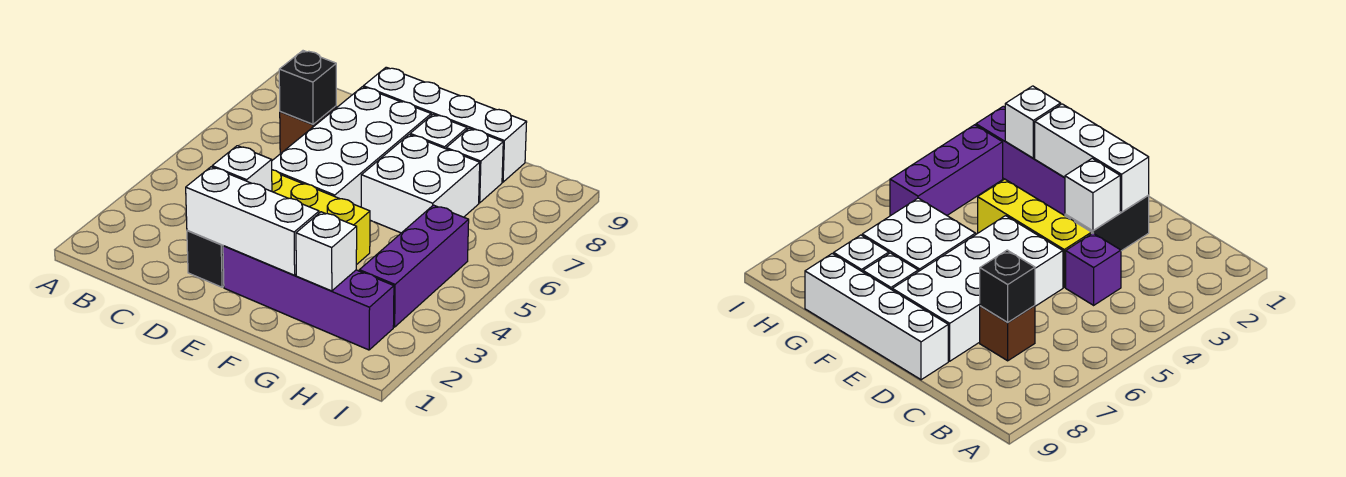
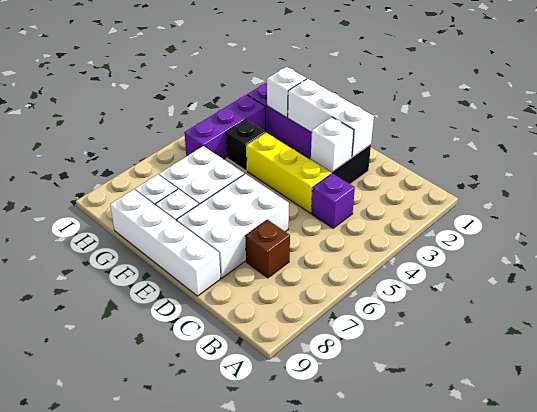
black brick C7 level 2 -> black brick G4 level 1
white brick D5:E8 level 1 -> white brick D6:E8 level 1

